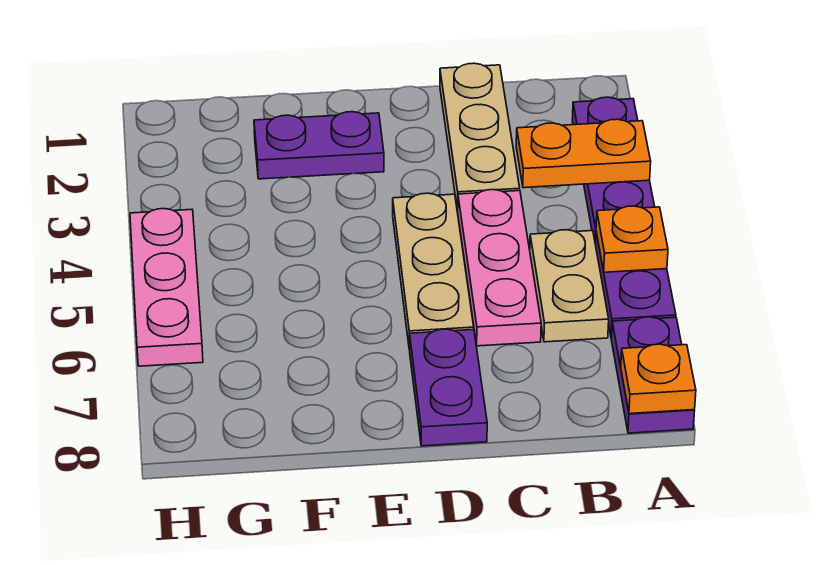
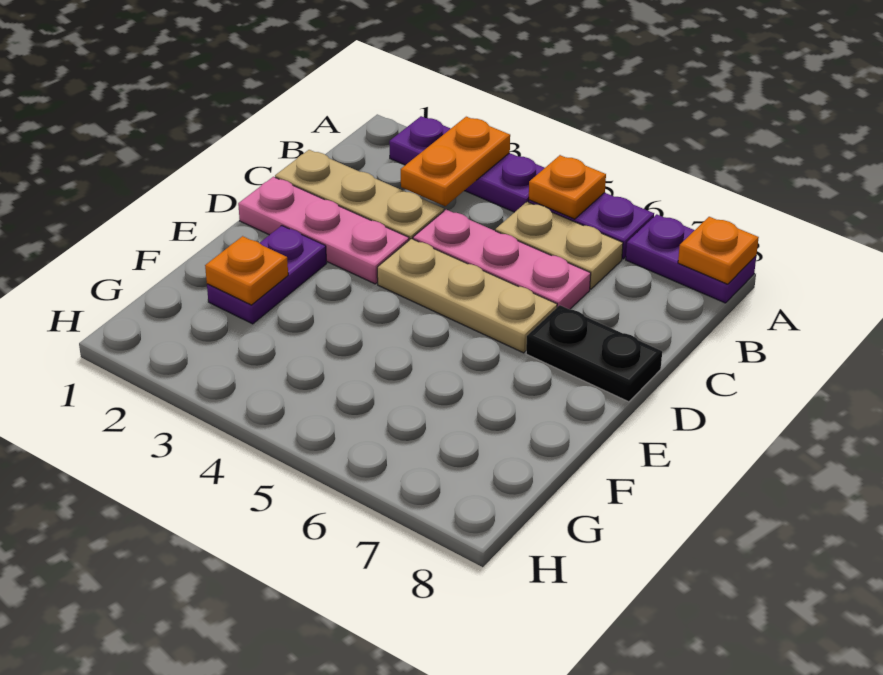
purple plate D7:D8 level 1 -> black plate D7:D8 level 1
none -> orange plate F2 level 2
pink plate H4:H6 level 1 -> pink plate D1:D3 level 1

